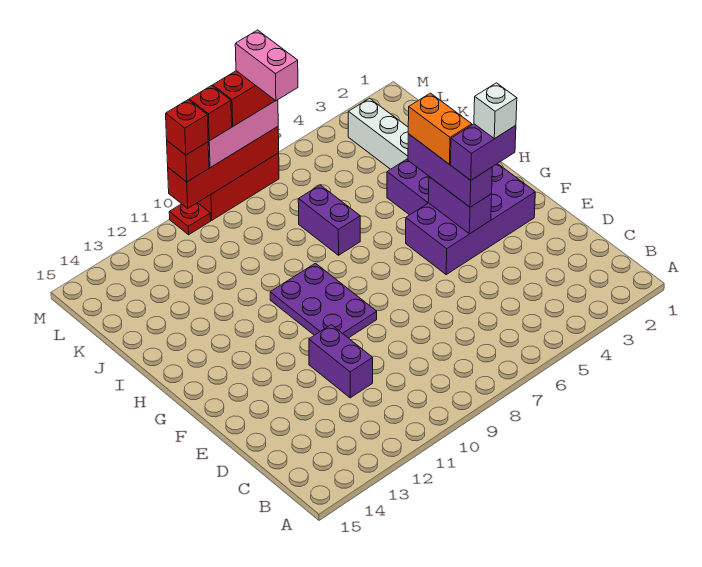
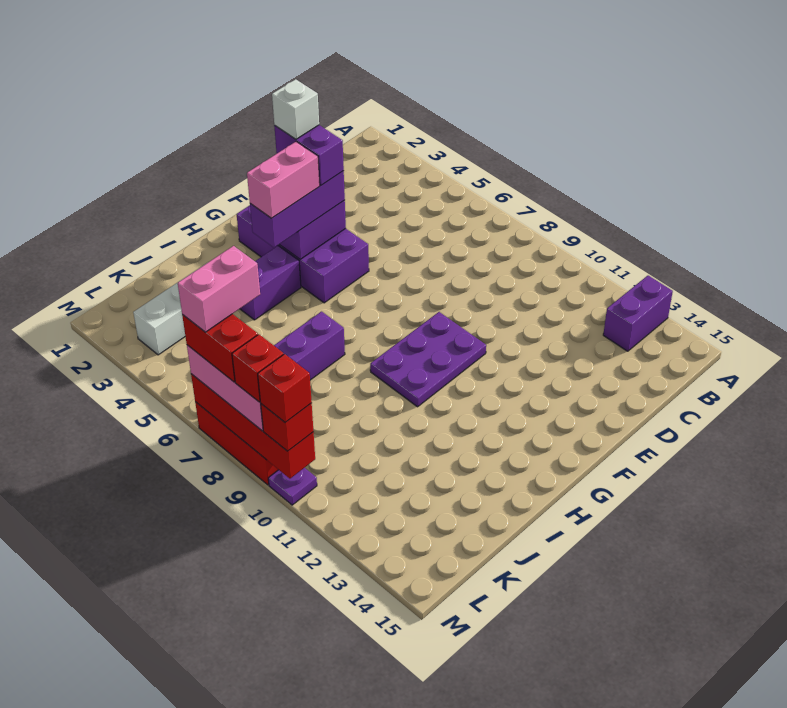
purple brick D11:E11 level 1 -> purple brick A13:B13 level 1
orange brick G4:H4 level 4 -> pink brick G4:H4 level 4
red plate M10 level 1 -> purple plate M10 level 1

